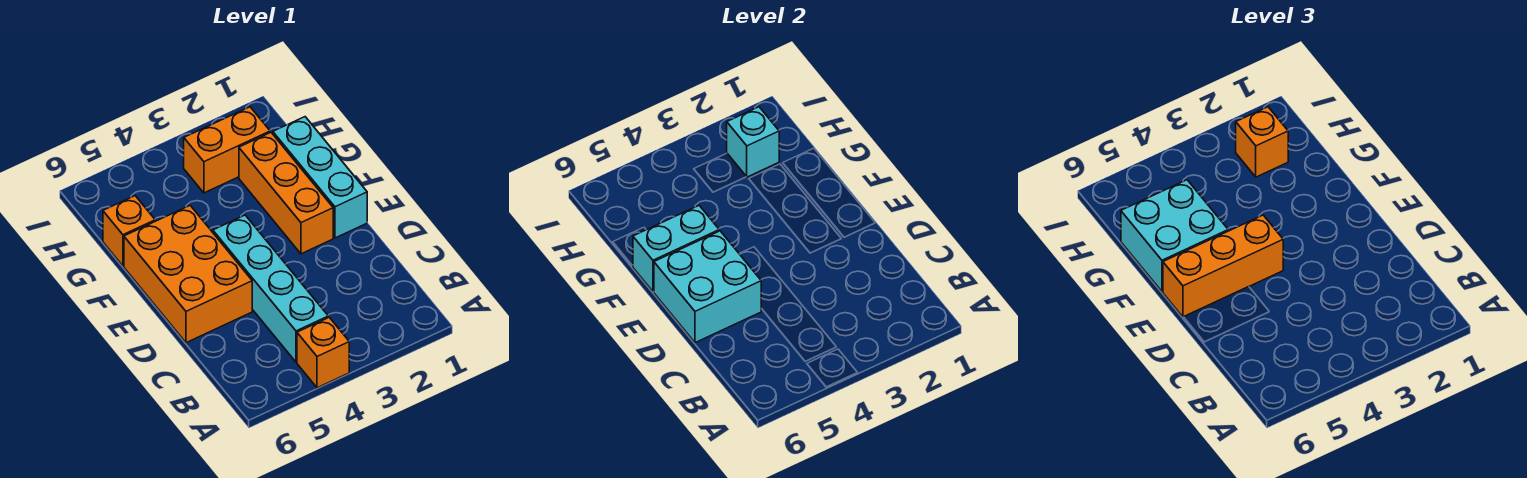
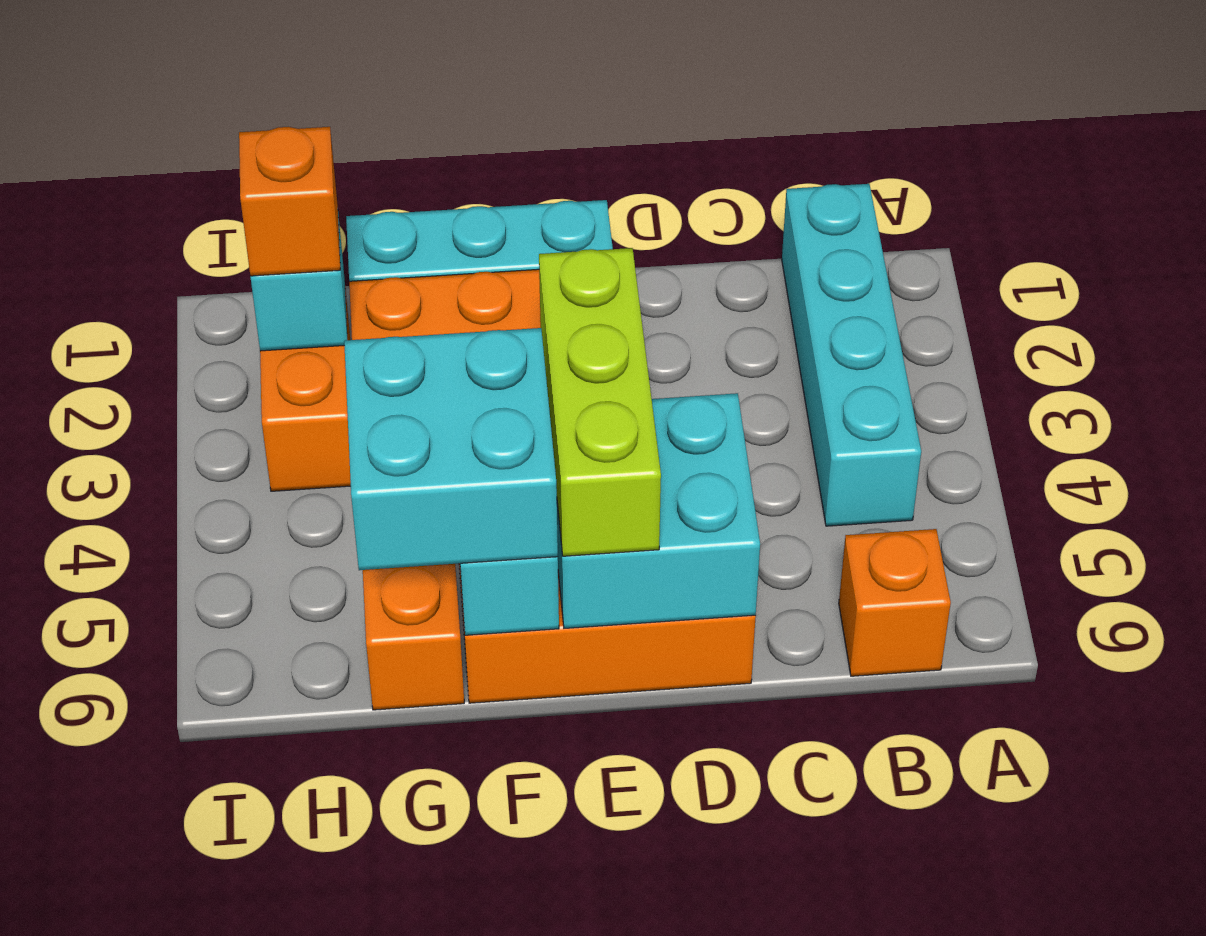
orange brick A4 level 1 -> orange brick B6 level 1
cyan brick B4:E4 level 1 -> cyan brick B1:B4 level 1
orange brick E4:E6 level 3 -> lime brick E4:E6 level 3

